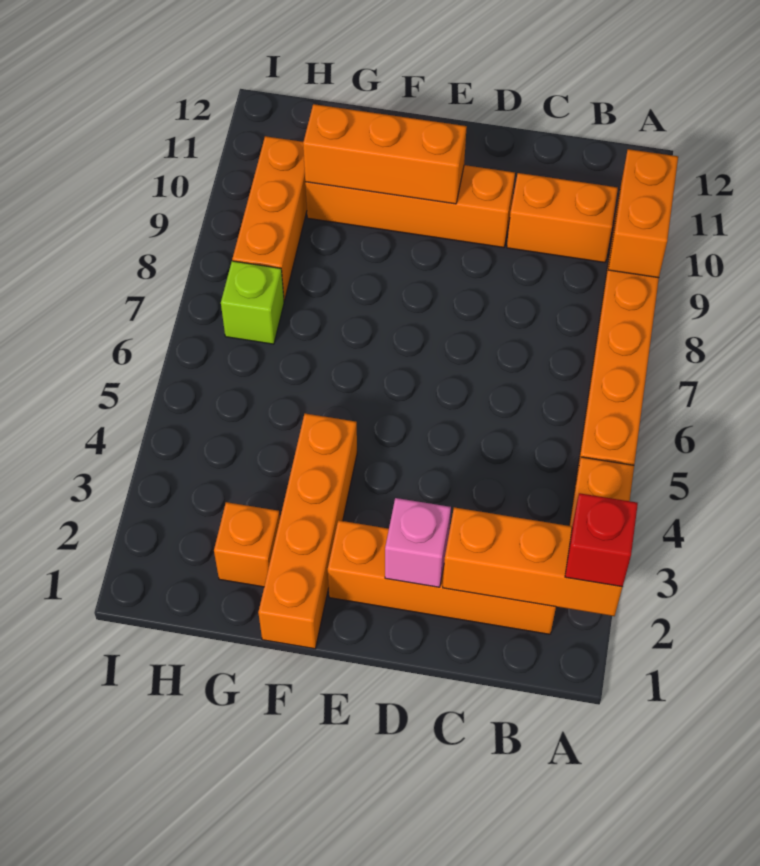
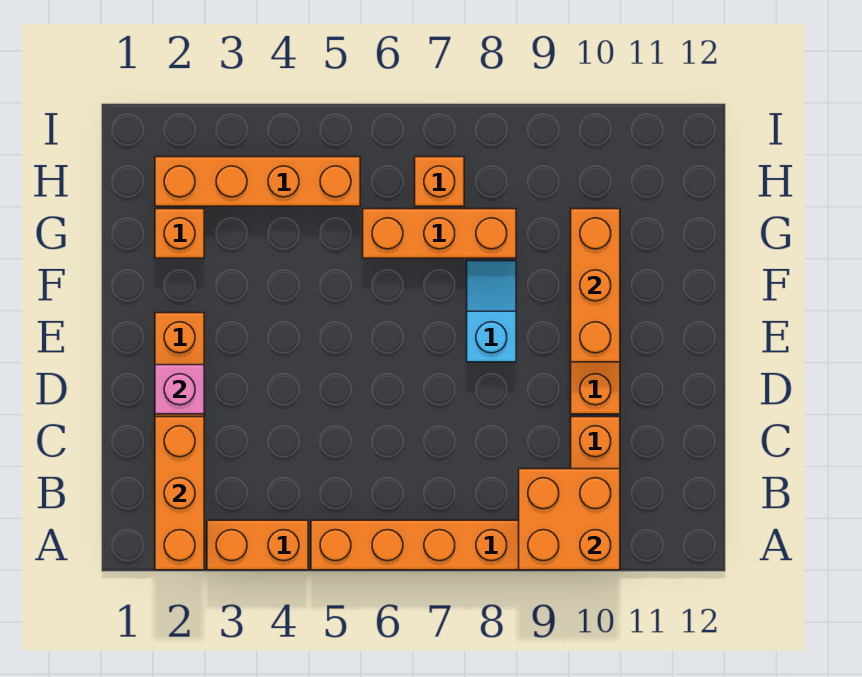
red brick A2 level 3 -> none
orange brick A9:A10 level 2 -> orange brick A9:B10 level 2
none -> cyan slope E8:F8 level 1 top E
orange brick F1:F4 level 1 -> orange brick H2:H5 level 1
lime brick H7 level 1 -> orange brick H7 level 1
orange brick H8:H10 level 1 -> orange brick G6:G8 level 1

